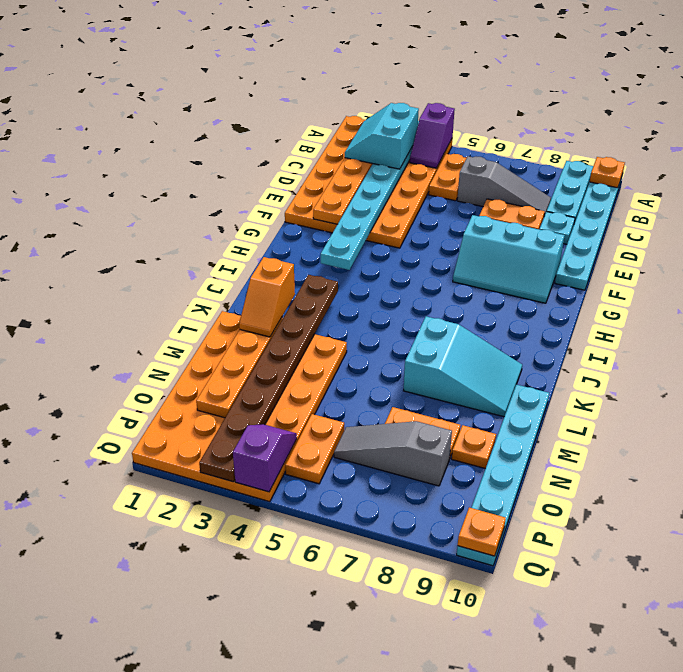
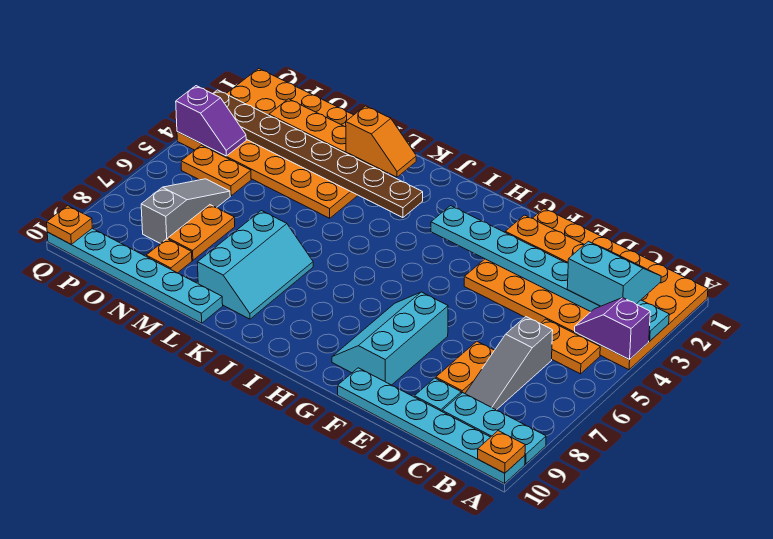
orange slope K2:L2 level 3 top K -> orange slope K2:L2 level 3 top L
cyan slope K7:L9 level 1 top 7 -> cyan slope K7:L9 level 1 top L

